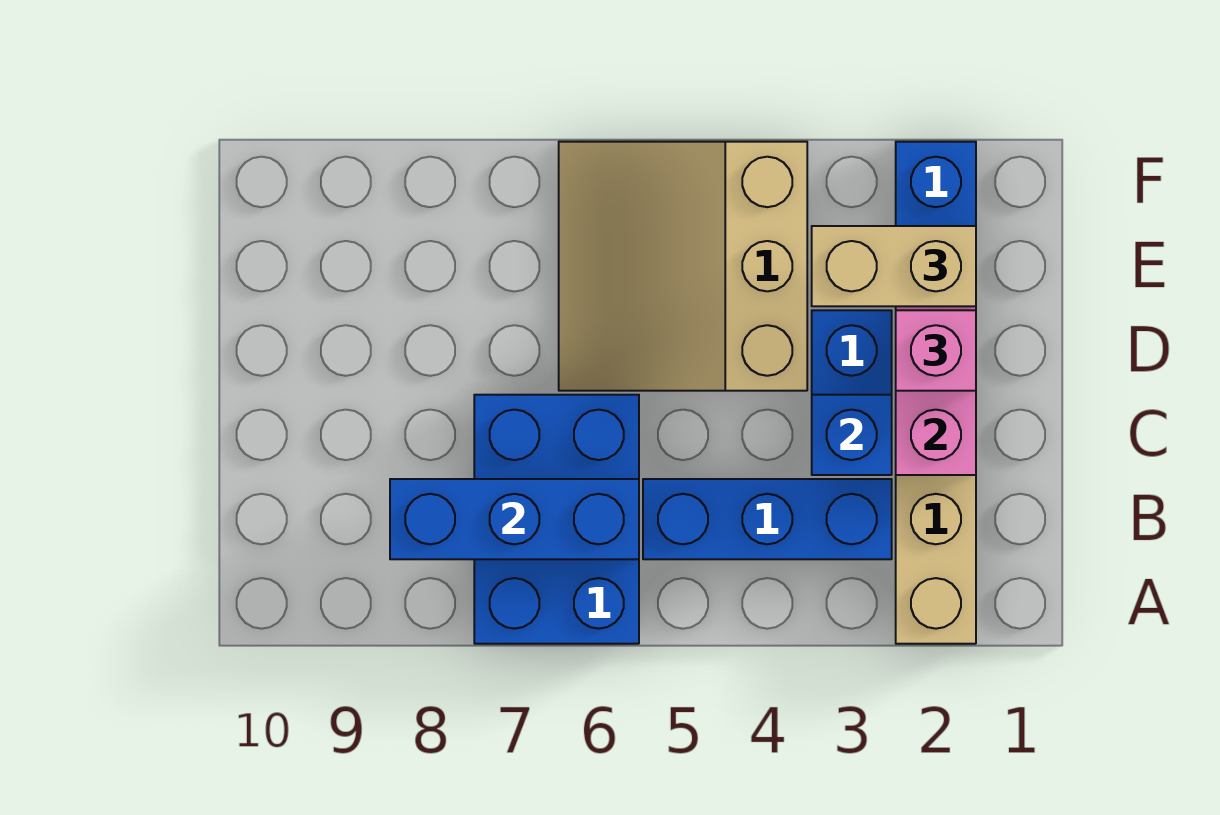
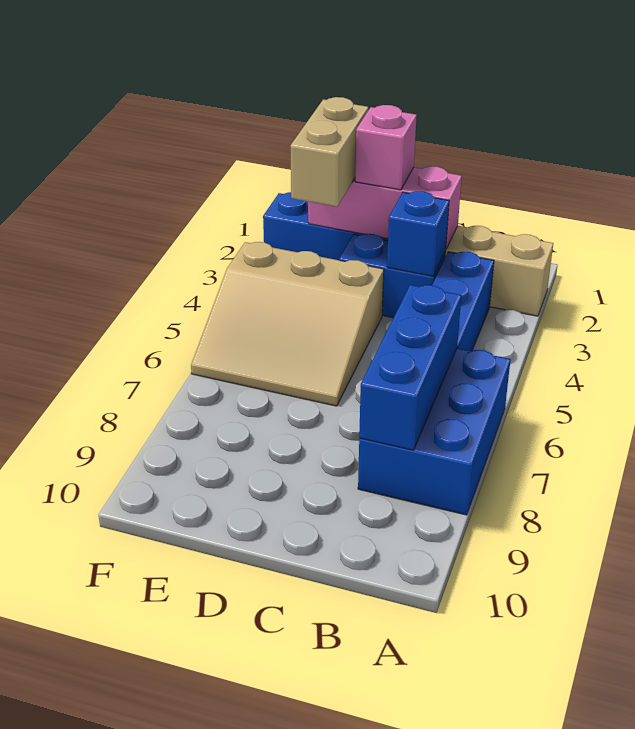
blue brick A6:C7 level 1 -> blue brick A6:B8 level 1

